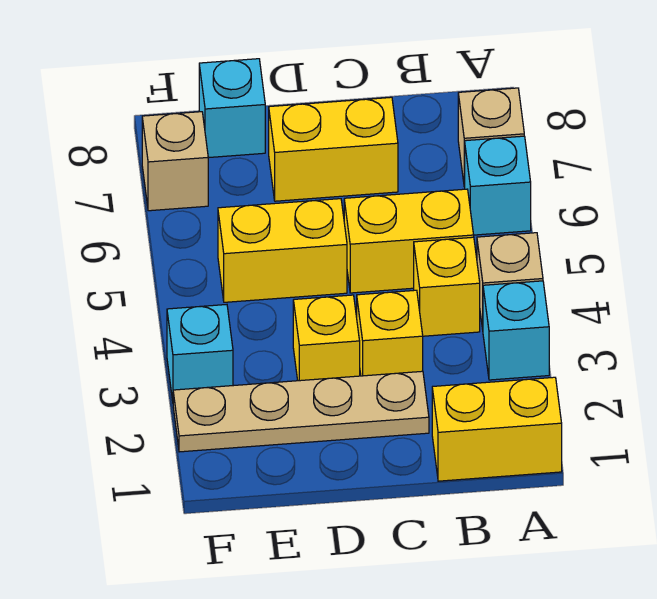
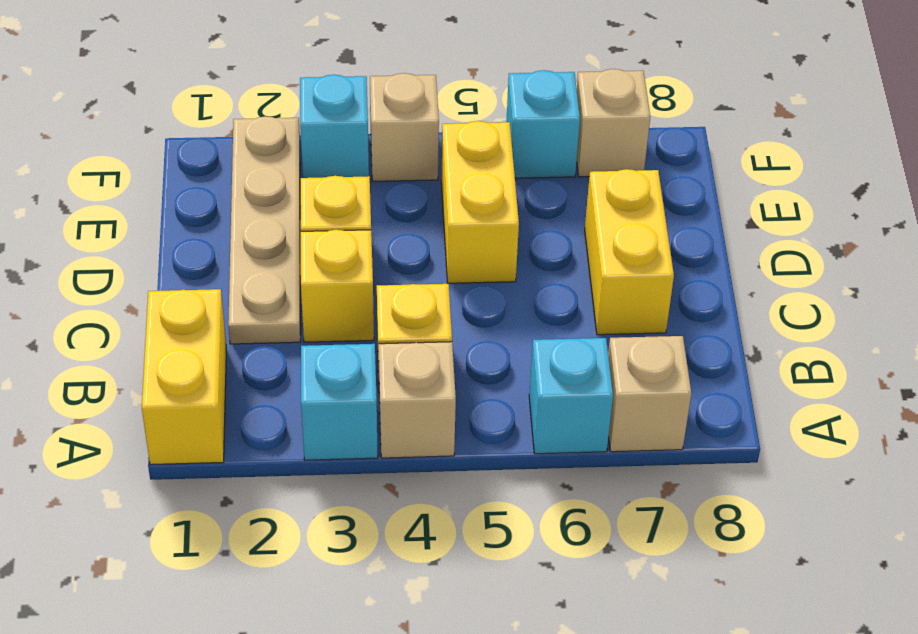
yellow brick B5:C5 level 1 -> none
cyan brick E8 level 1 -> cyan brick F6 level 1
none -> tan brick F4 level 1

